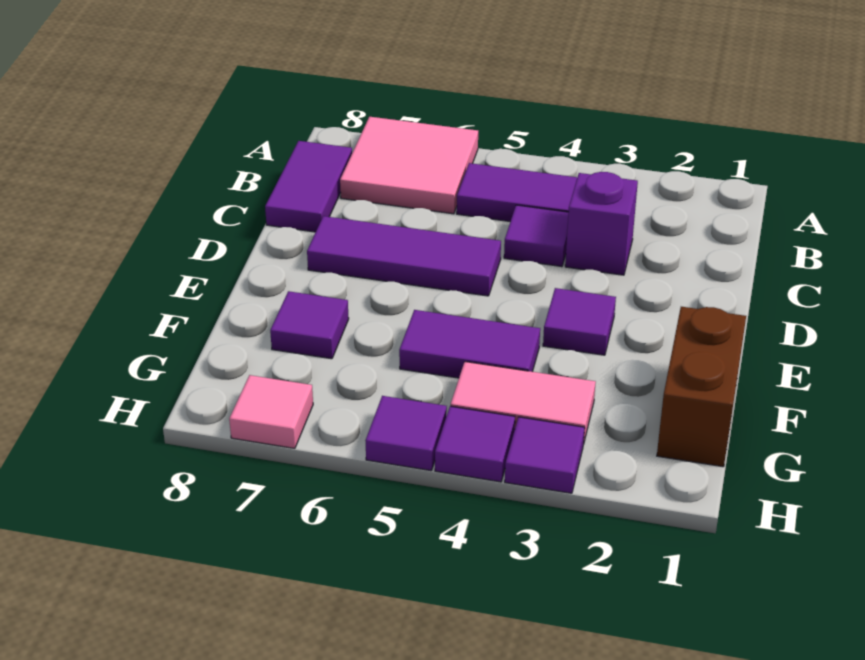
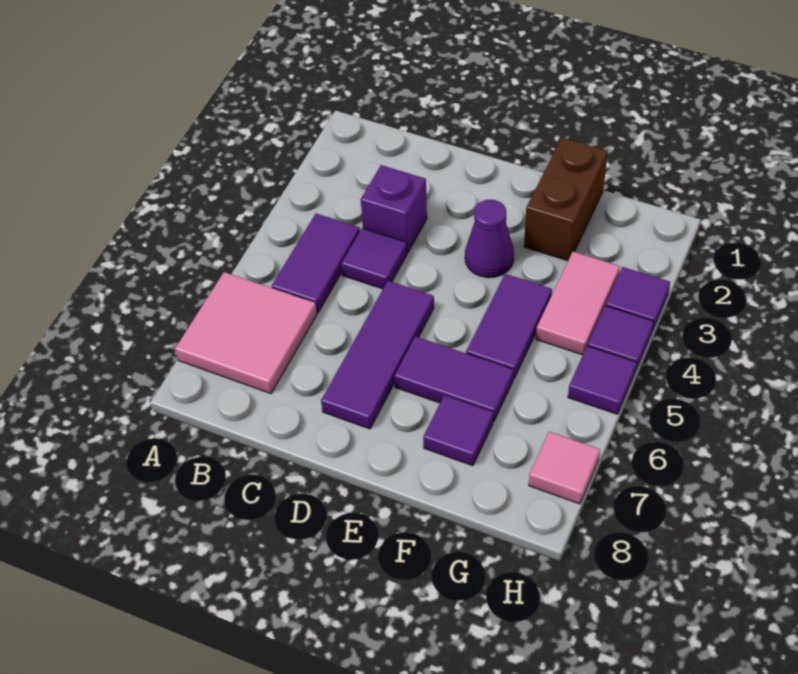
purple tile B8:C8 level 1 -> purple tile E6:F6 level 1
purple tile E3 level 1 -> purple cone E3 level 1
brown brick F1:G1 level 1 -> brown brick F1:F2 level 1

